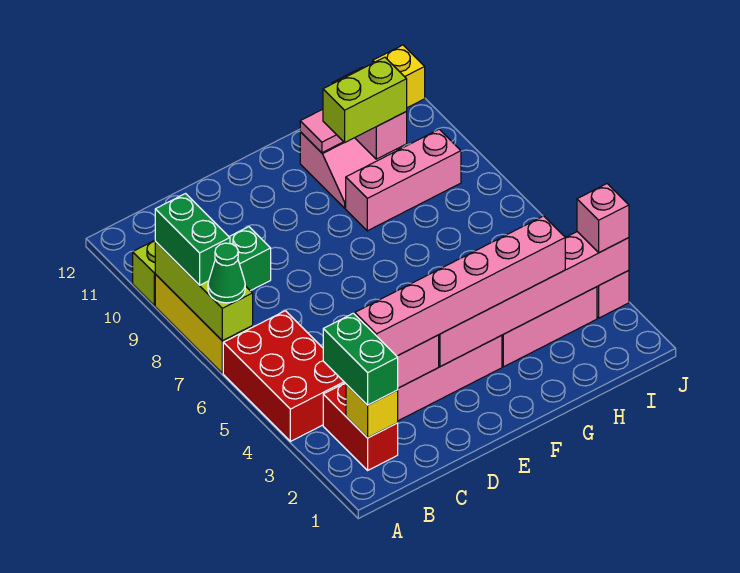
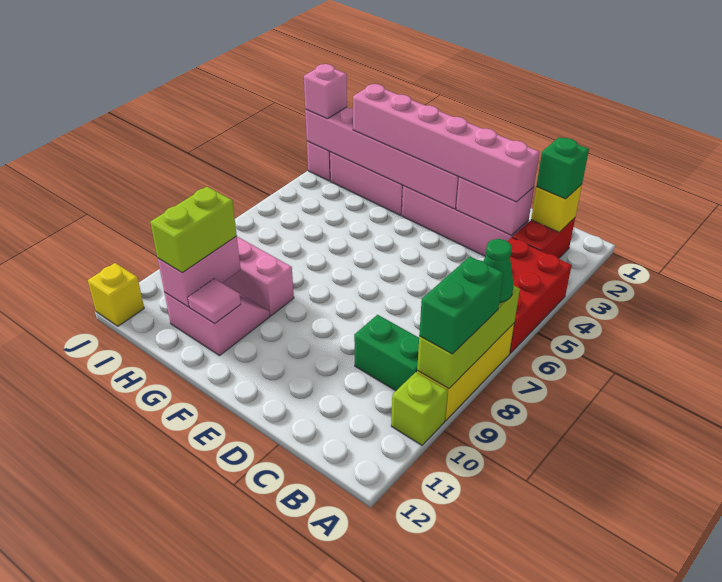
green brick B2:B3 level 3 -> green brick B2 level 3
lime brick G10:H10 level 3 -> lime brick H10:H11 level 3

